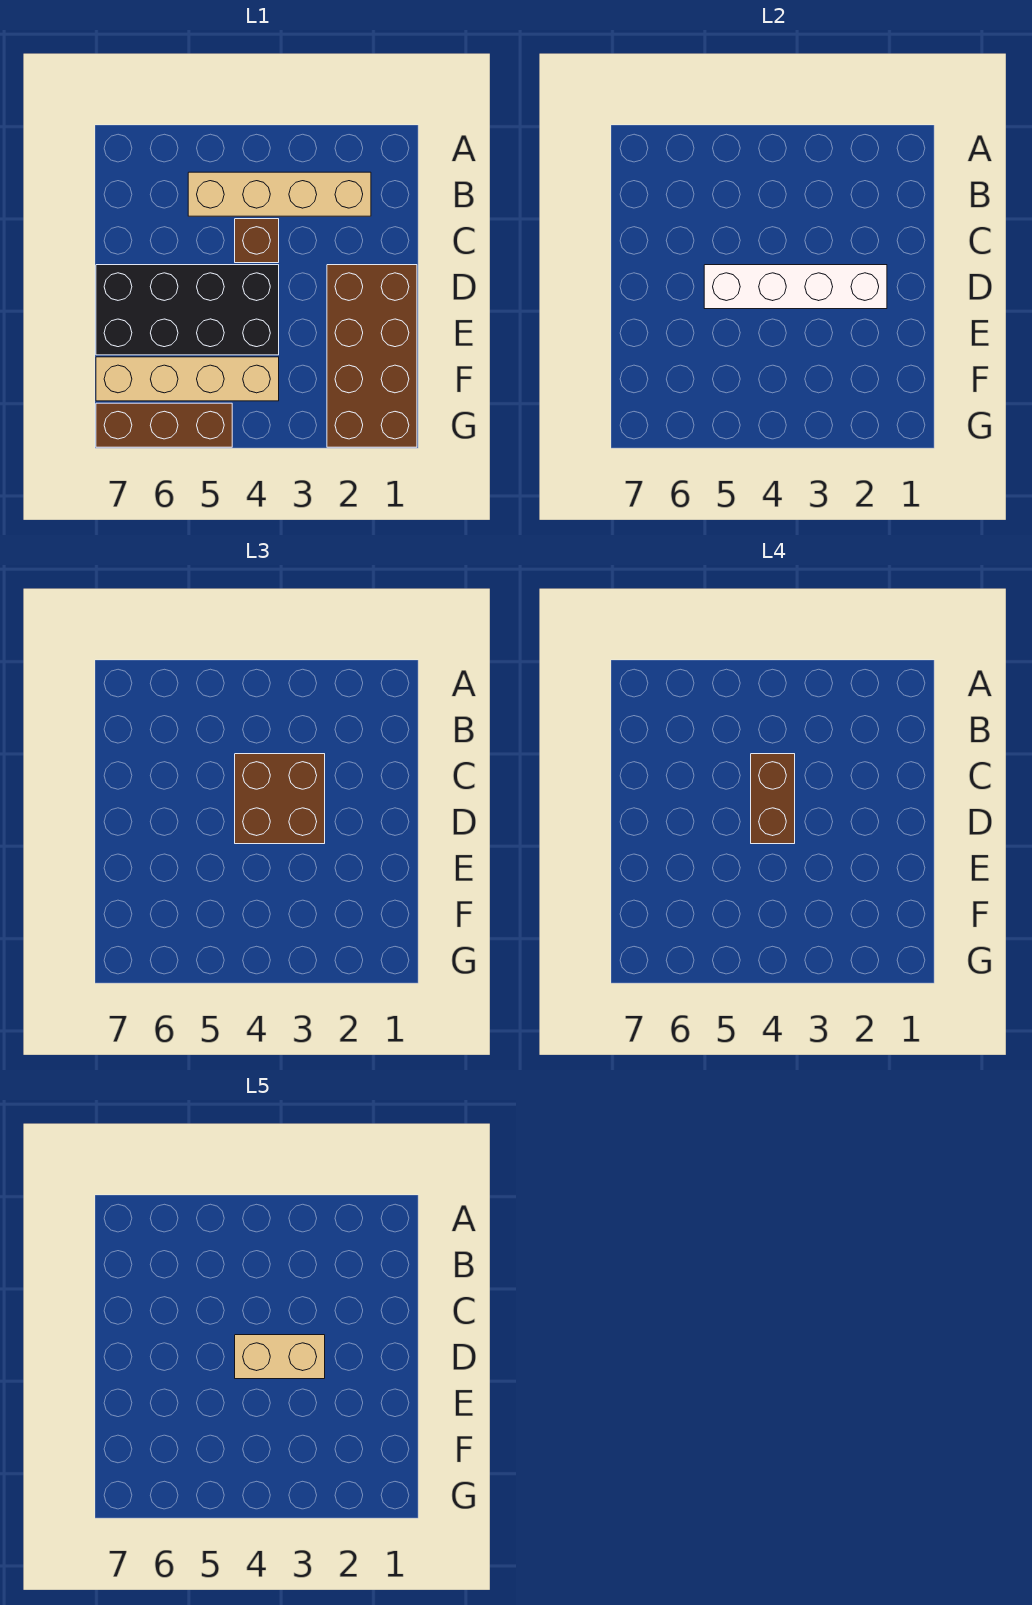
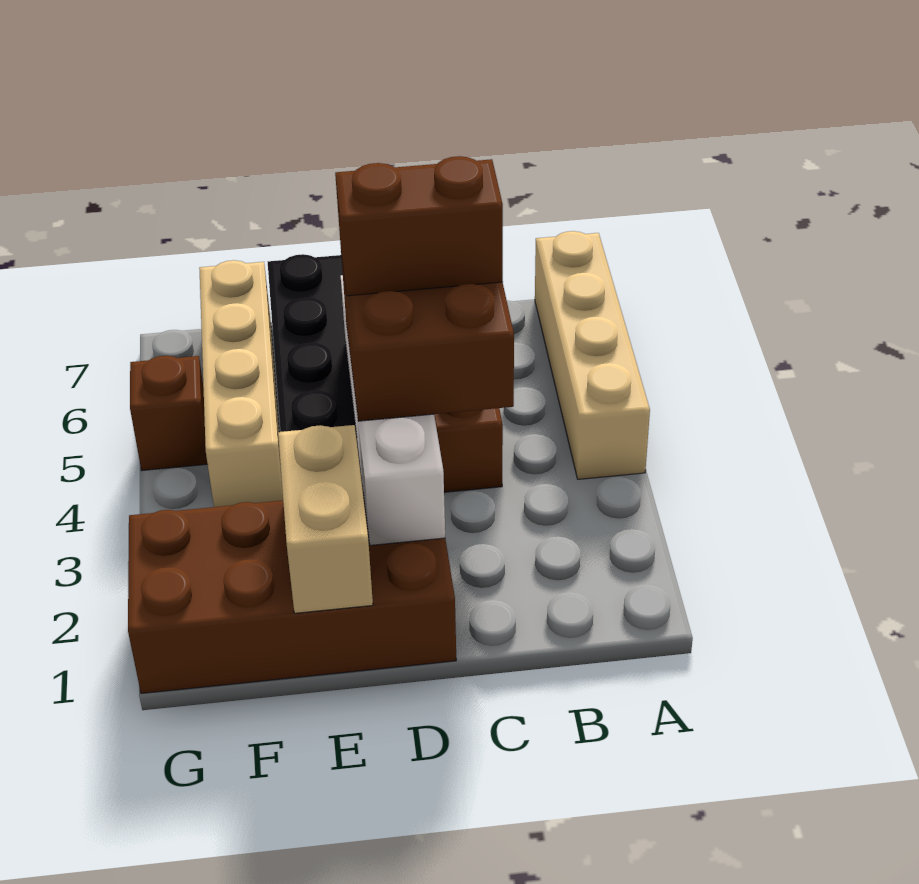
tan brick B2:B5 level 1 -> tan brick A4:A7 level 1
tan brick D3:D4 level 5 -> tan brick E1:E2 level 2
brown brick G5:G7 level 1 -> brown brick G5 level 1

